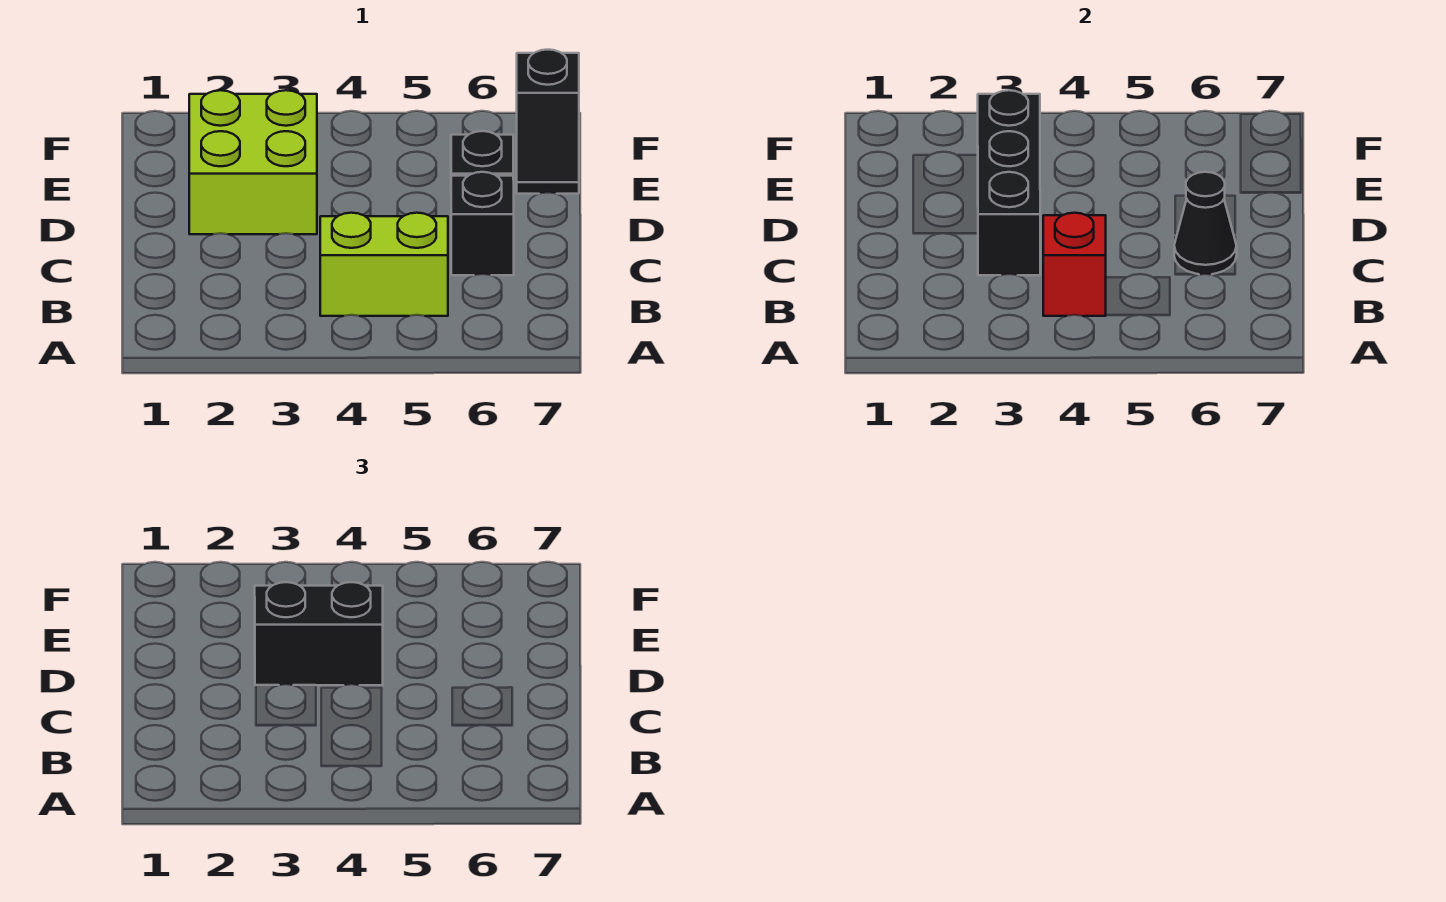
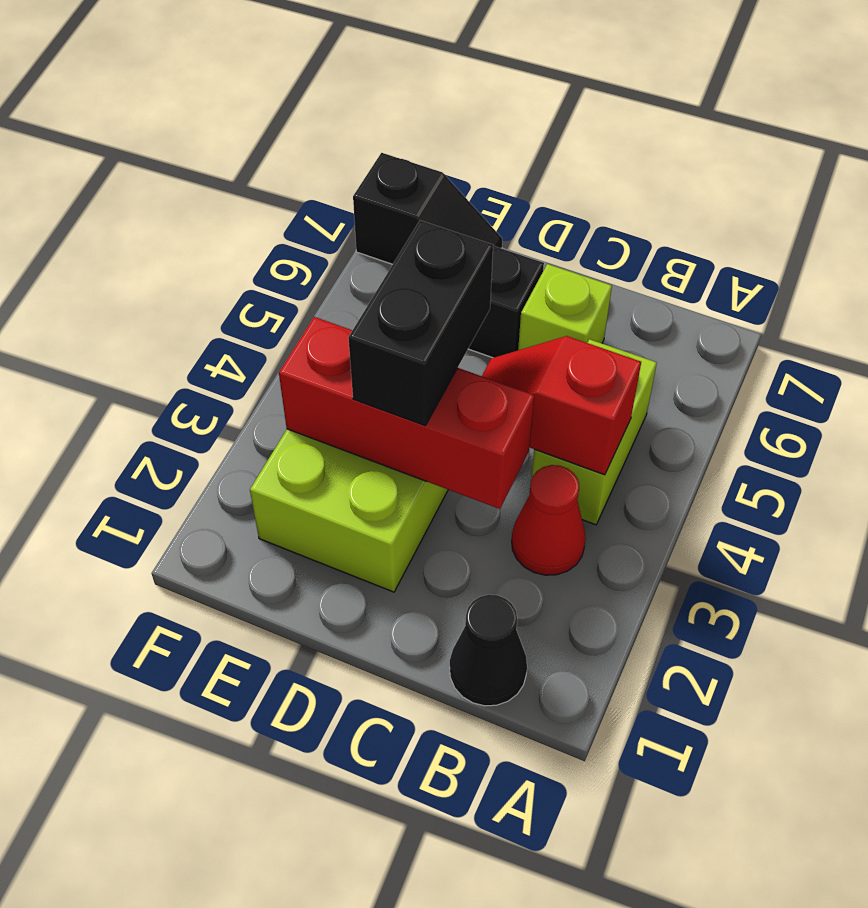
none -> red cone B3 level 1
black brick C3:E3 level 2 -> red brick C3:E3 level 2
black brick C6 level 1 -> lime brick C6 level 1
black cone C6 level 2 -> black cone B1 level 1

